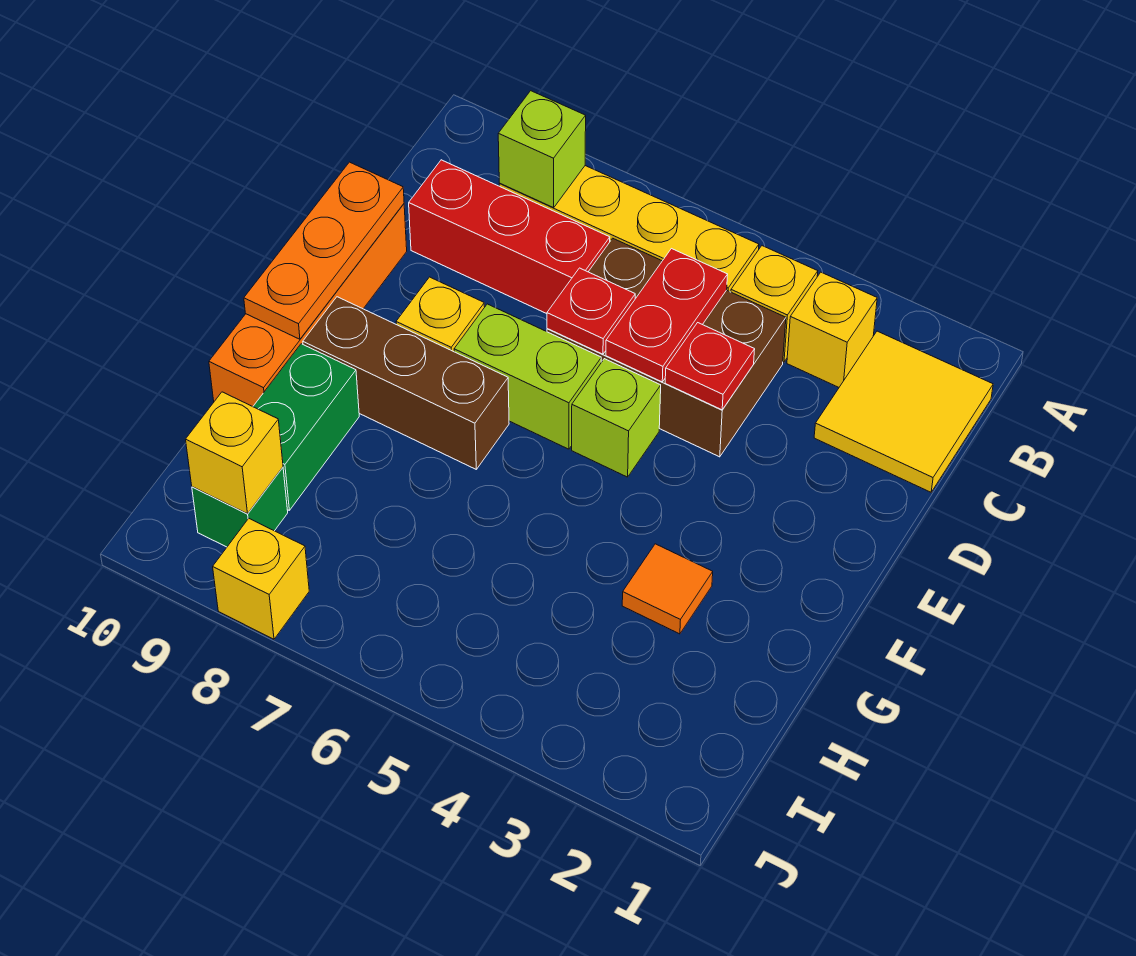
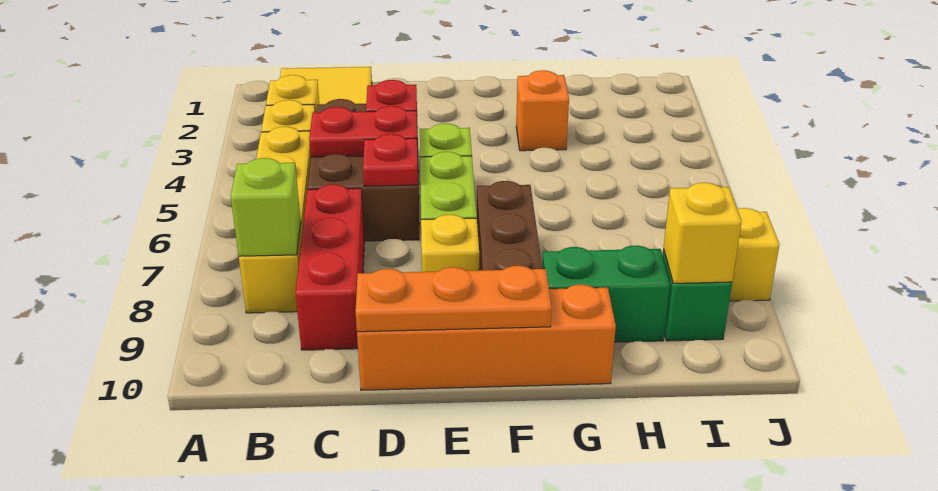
orange tile G3 level 1 -> orange brick G3 level 1

